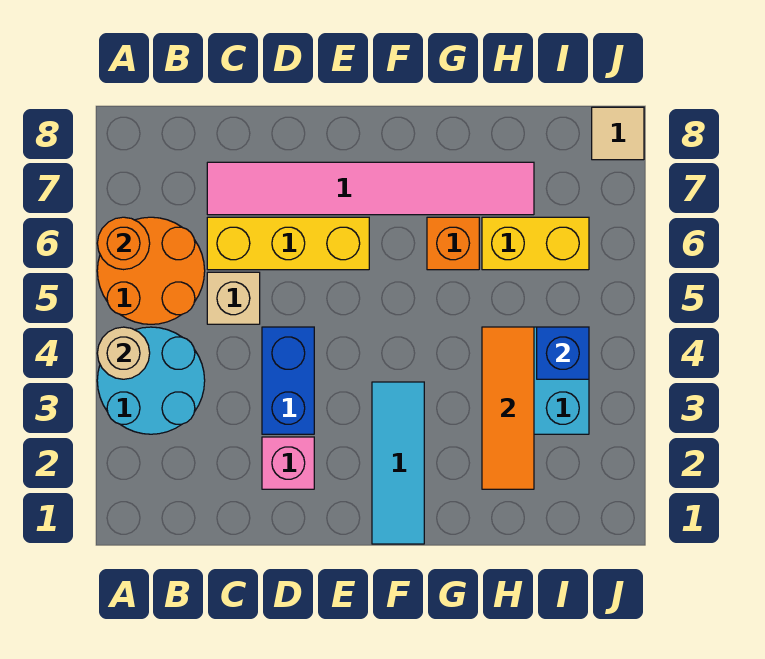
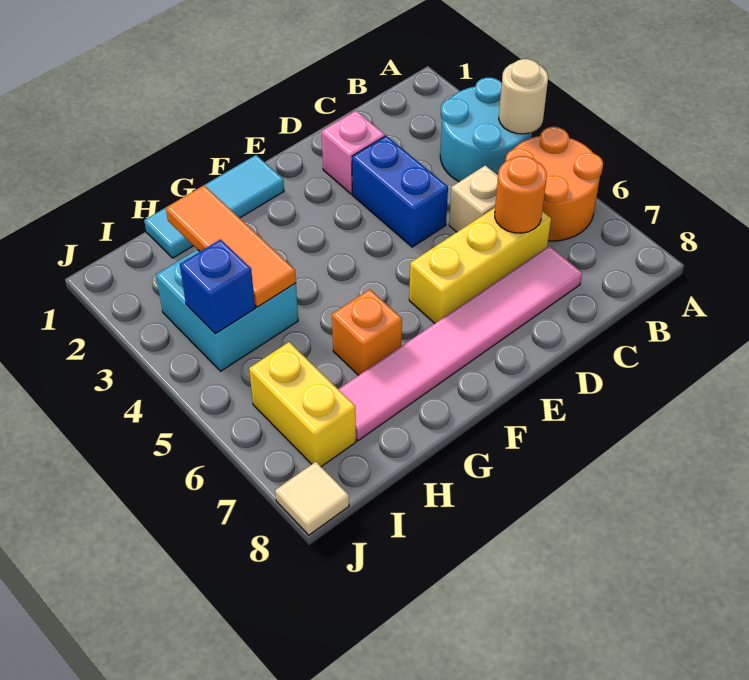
orange round brick A6 level 2 -> orange round brick C6 level 2
cyan tile F1:F3 level 1 -> cyan tile F1:H1 level 1
yellow brick H6:I6 level 1 -> yellow brick I6:I7 level 1

